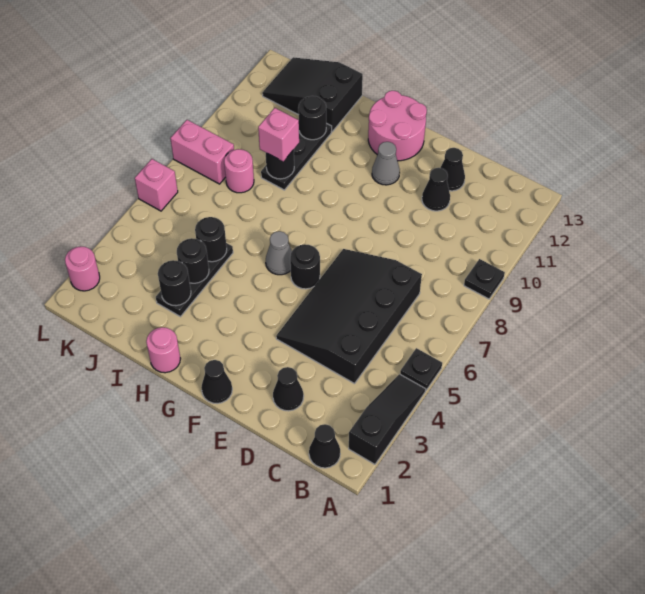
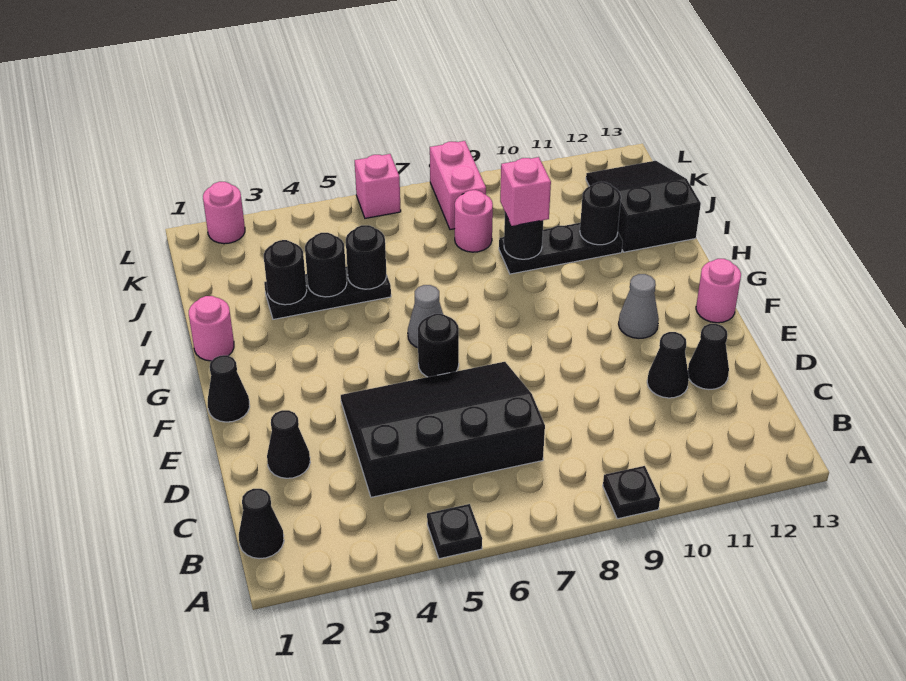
black slope A2:A4 level 1 top 2 -> none
pink round brick F12:G13 level 1 -> pink round brick F13 level 1

